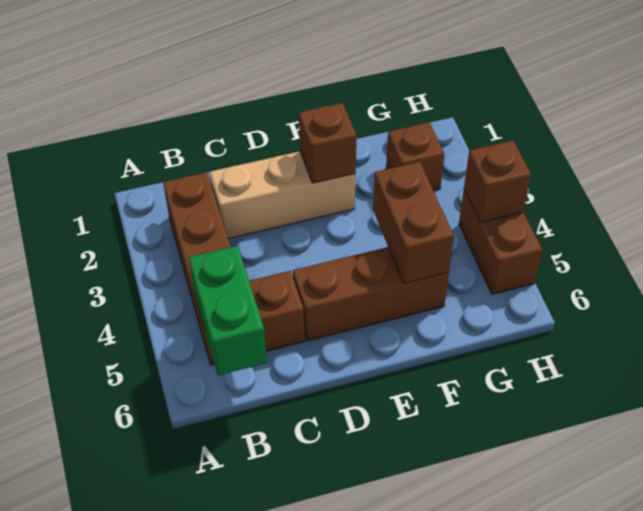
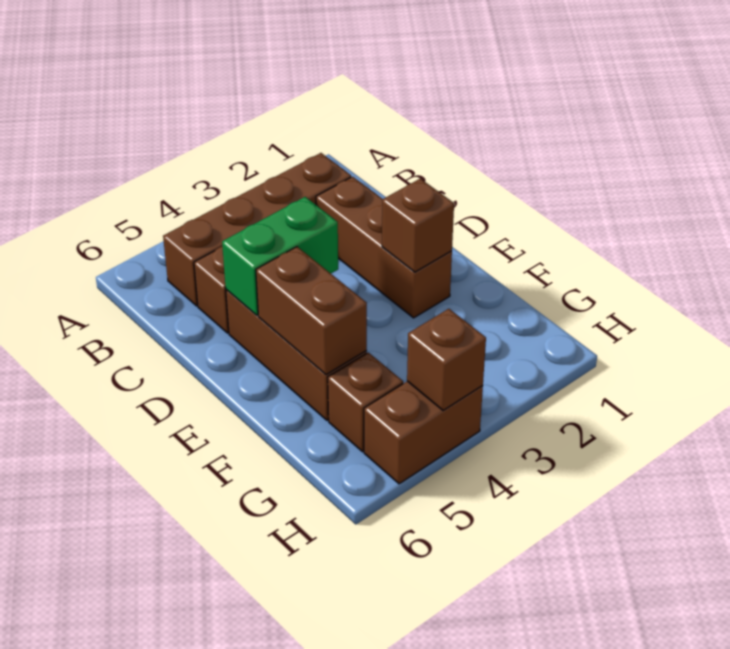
green brick B5:B6 level 2 -> green brick D4:D5 level 2
tan brick C2:E2 level 1 -> brown brick C2:E2 level 1
brown brick F4:F5 level 2 -> brown brick E5:F5 level 2
brown brick G2 level 1 -> brown brick G5 level 1

